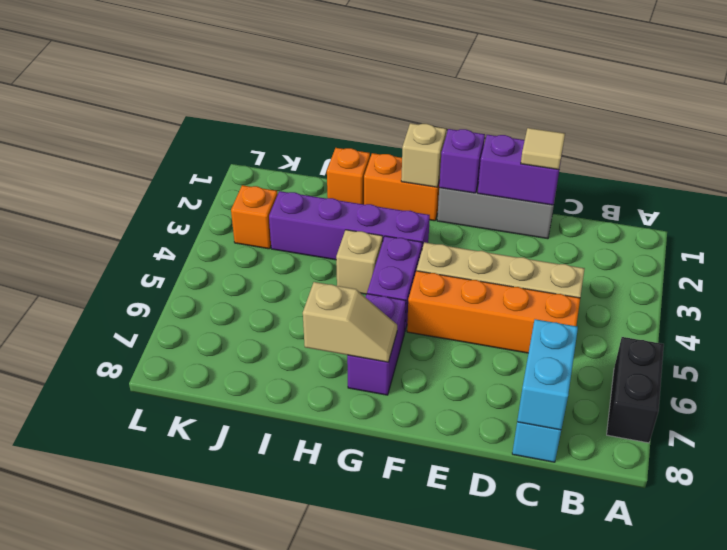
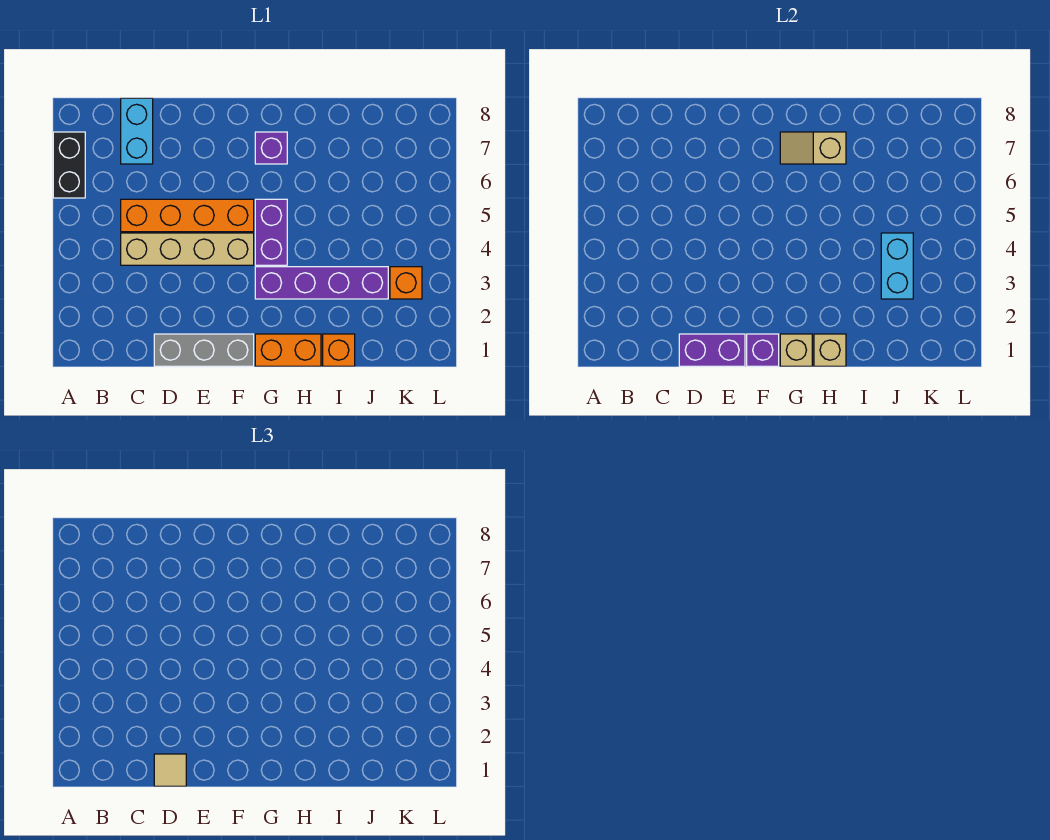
cyan brick C7:C8 level 2 -> cyan brick J3:J4 level 2
purple brick G6:G7 level 1 -> purple brick G7 level 1
tan brick H4 level 1 -> tan brick H1 level 2

